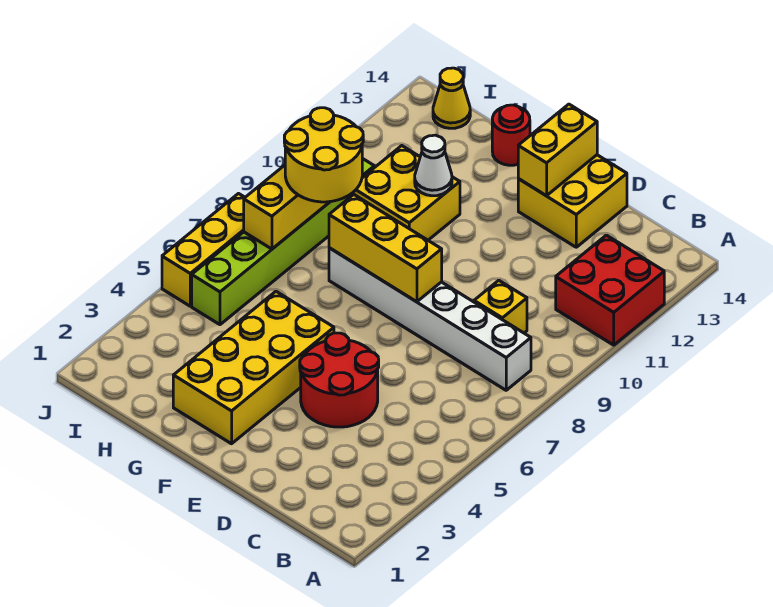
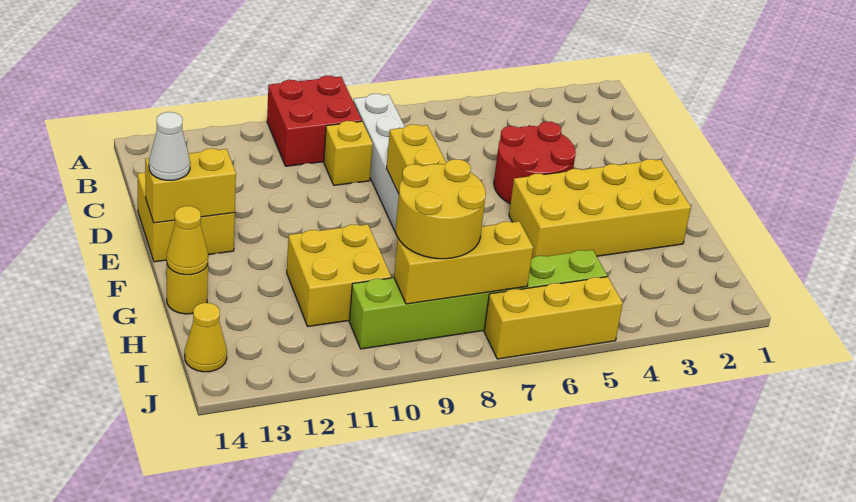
red brick A11:B12 level 1 -> red brick A9:B10 level 1
white cone G11 level 2 -> white cone E14 level 3
red round brick G14 level 1 -> yellow round brick G14 level 1
none -> yellow cone G14 level 2

